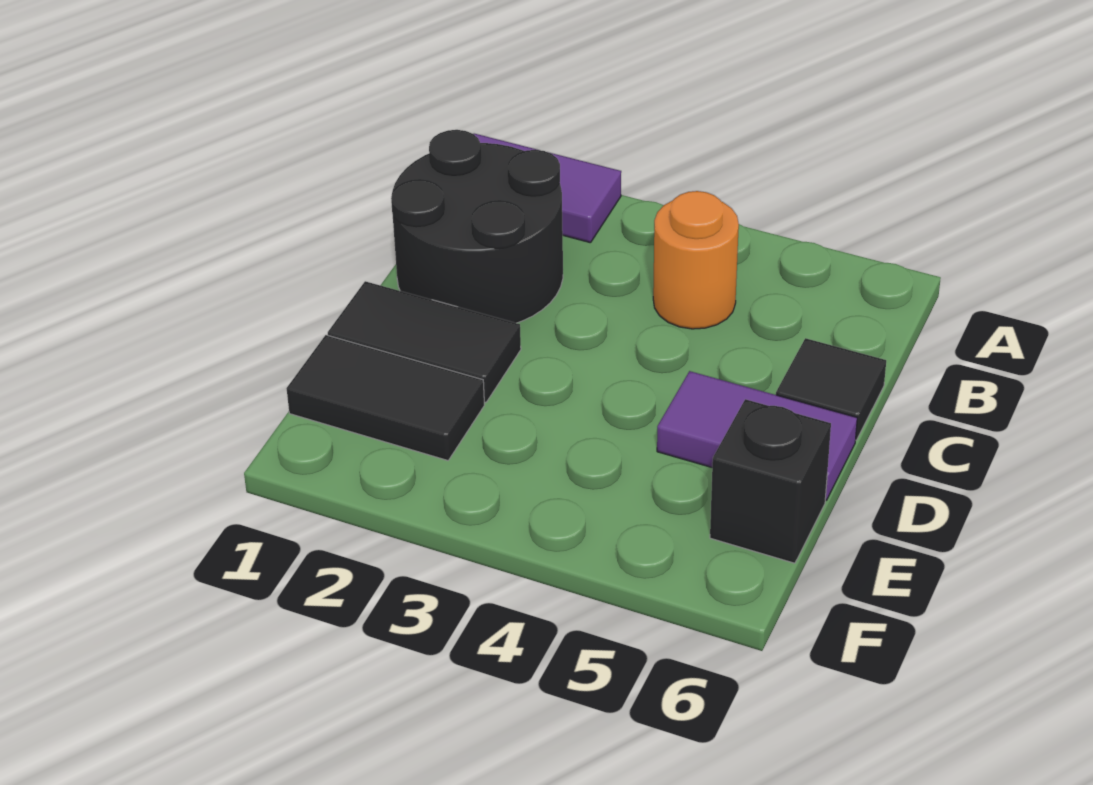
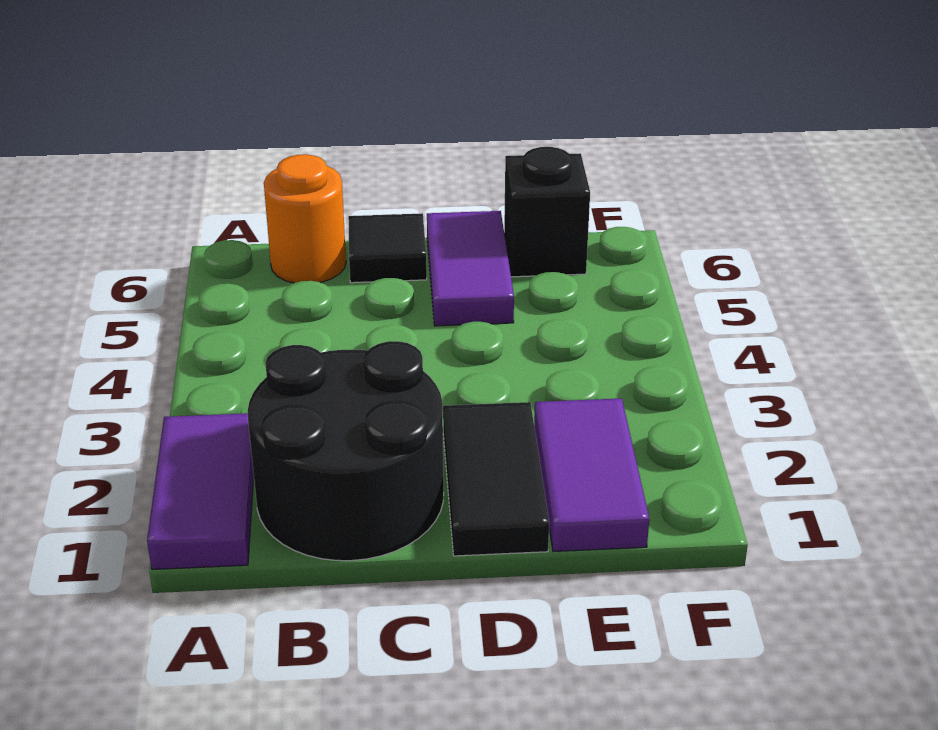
orange round brick B4 level 1 -> orange round brick B6 level 1
black tile E1:E2 level 1 -> purple tile E1:E2 level 1

